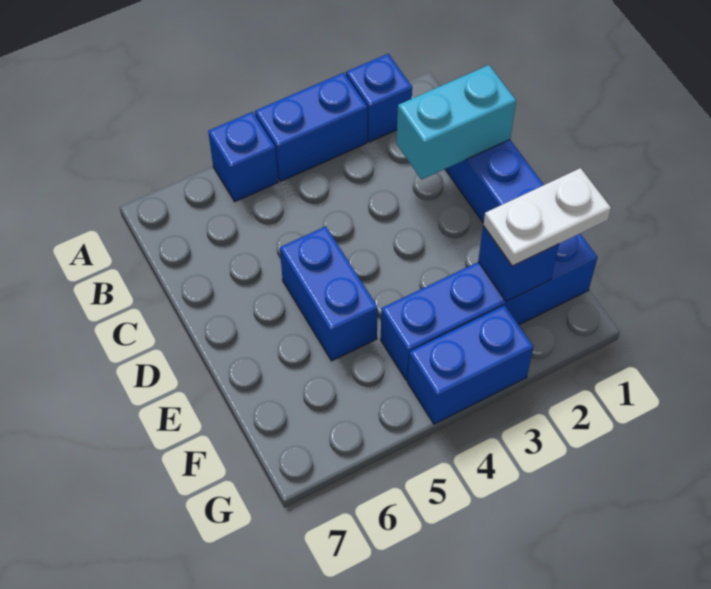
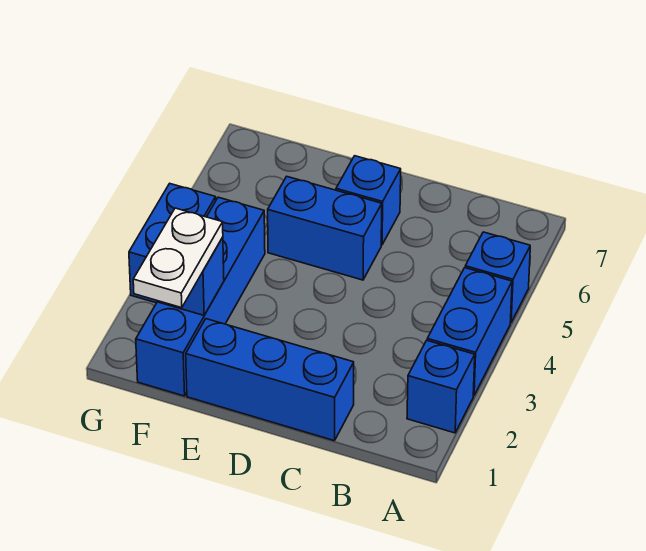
cyan brick C1:C2 level 2 -> none
none -> blue brick D6 level 1

